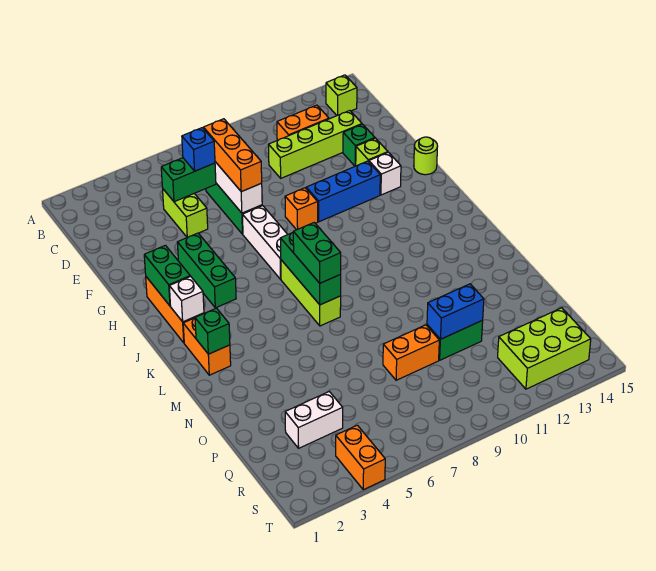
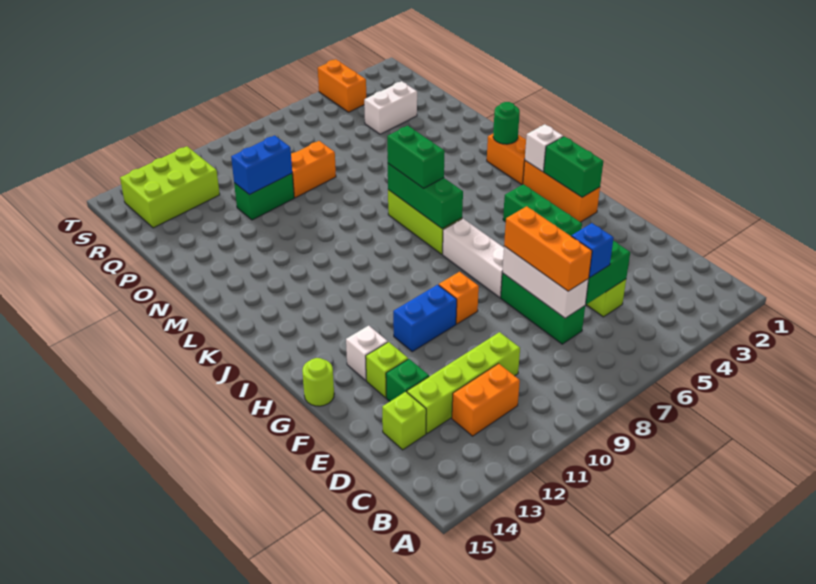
lime brick B14 level 1 -> lime brick D14 level 1
blue brick G10:G12 level 1 -> blue brick G10:G11 level 1
green brick L2 level 2 -> green round brick L2 level 2

